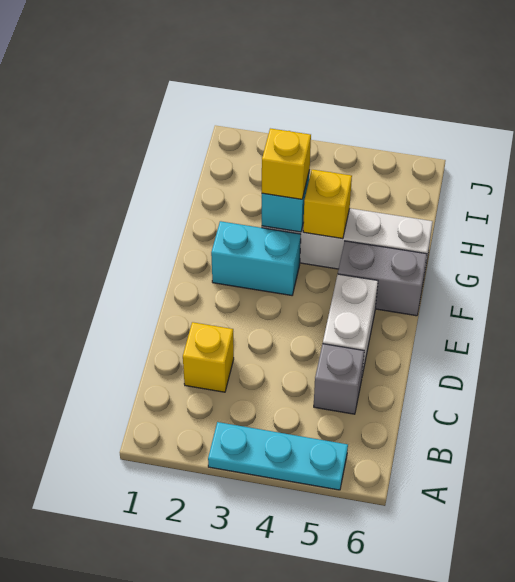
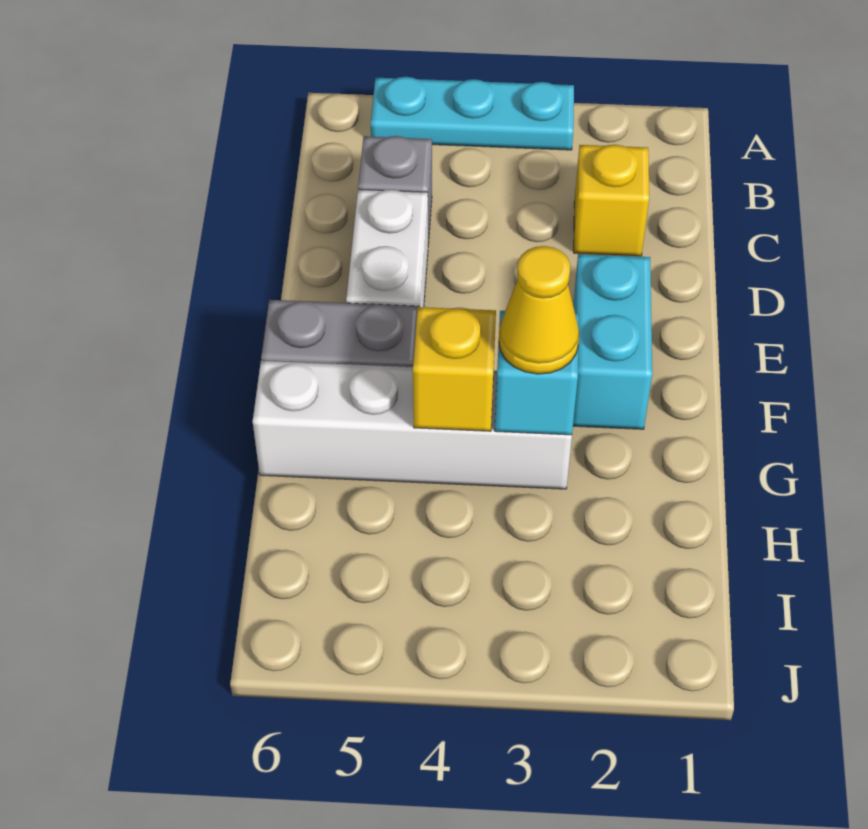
cyan brick F2:F3 level 1 -> cyan brick E2:F2 level 1
yellow brick G3 level 3 -> yellow cone G3 level 3

